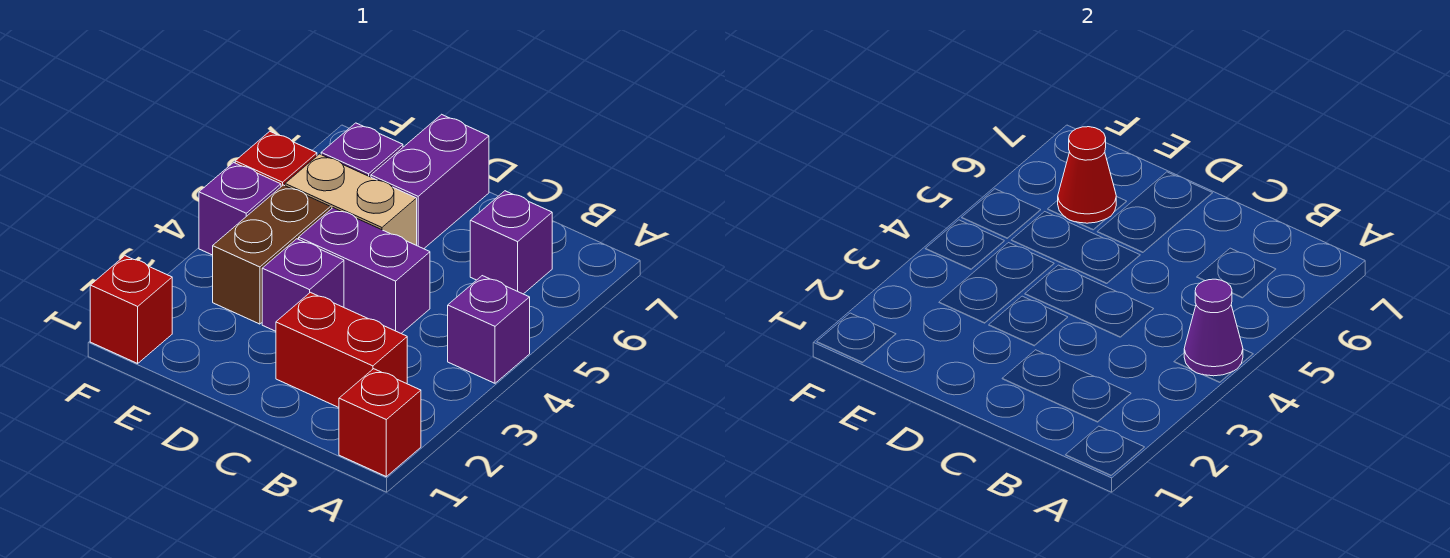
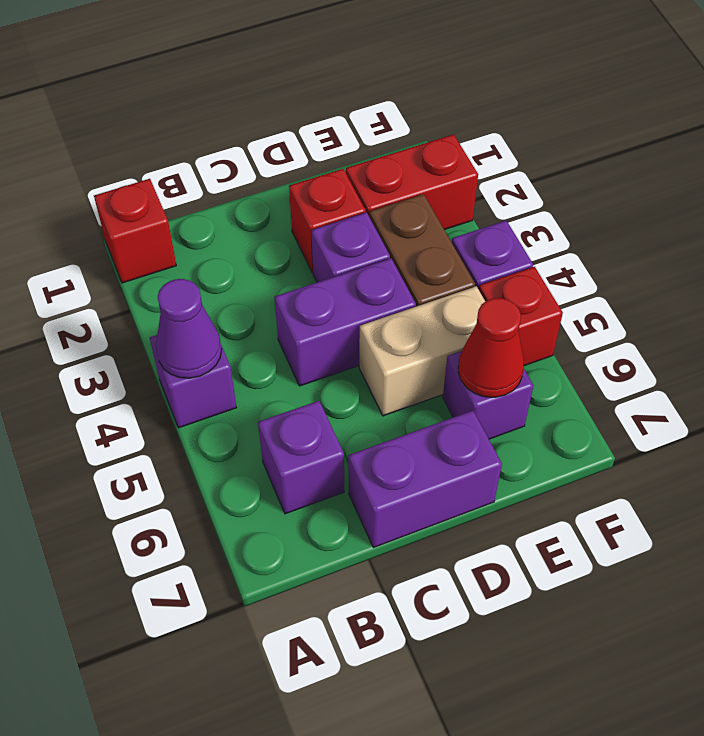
red brick B2:C2 level 1 -> red brick E2:F2 level 1
purple brick D6:D7 level 1 -> purple brick C7:D7 level 1
red brick F1 level 1 -> red brick D2 level 1

